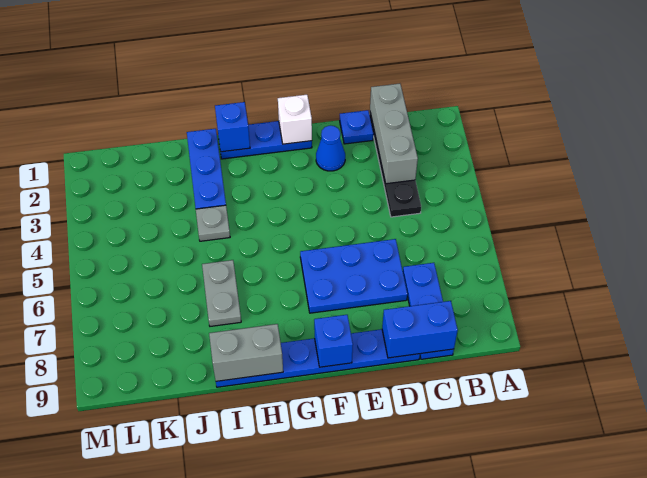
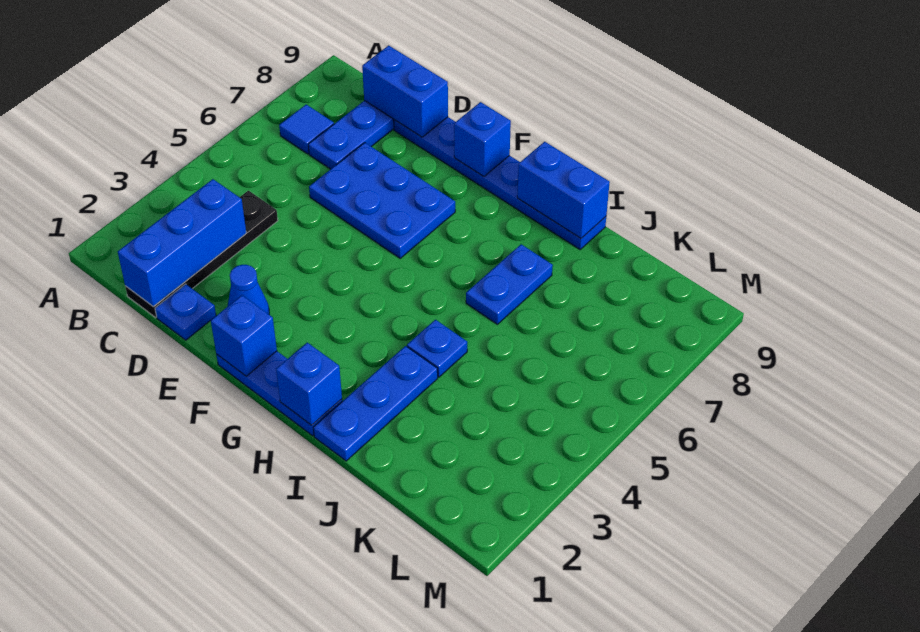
none -> blue tile B7 level 1
grey brick C1:C3 level 2 -> blue brick C1:C3 level 2
white brick F1 level 2 -> blue brick F1 level 2
grey brick H9:I9 level 2 -> blue brick H9:I9 level 2
grey plate I4 level 1 -> blue plate I4 level 1
grey plate I6:I7 level 1 -> blue plate I6:I7 level 1

